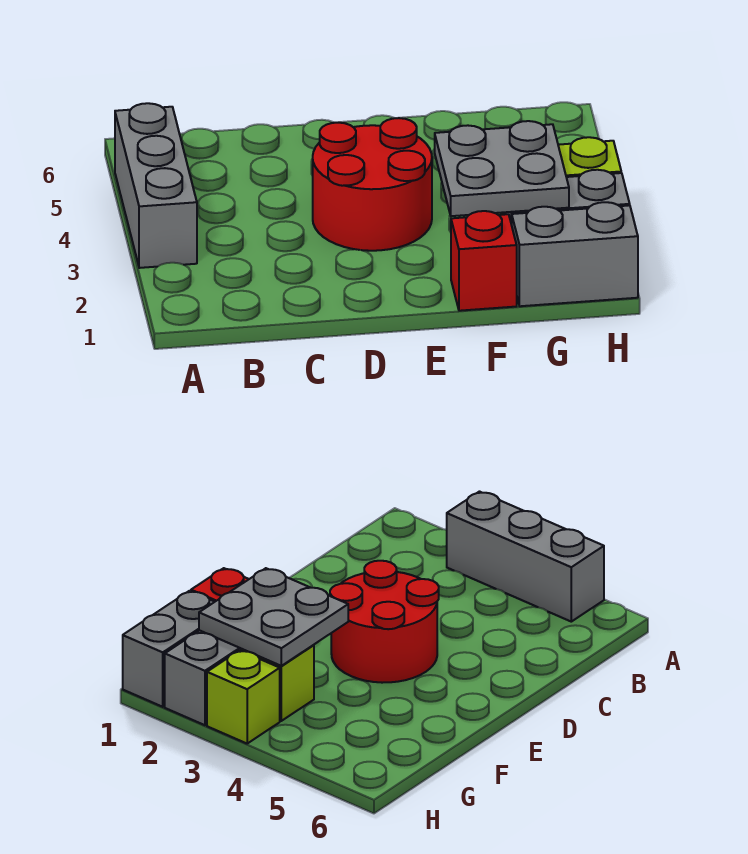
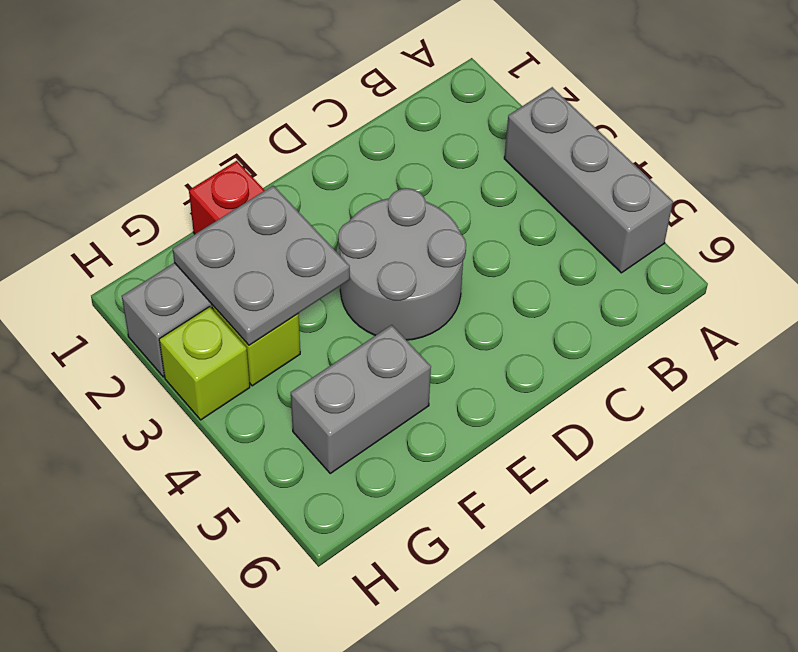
red round brick D3:E4 level 1 -> grey round brick D3:E4 level 1
grey brick G1:H1 level 1 -> grey brick F5:G5 level 1

